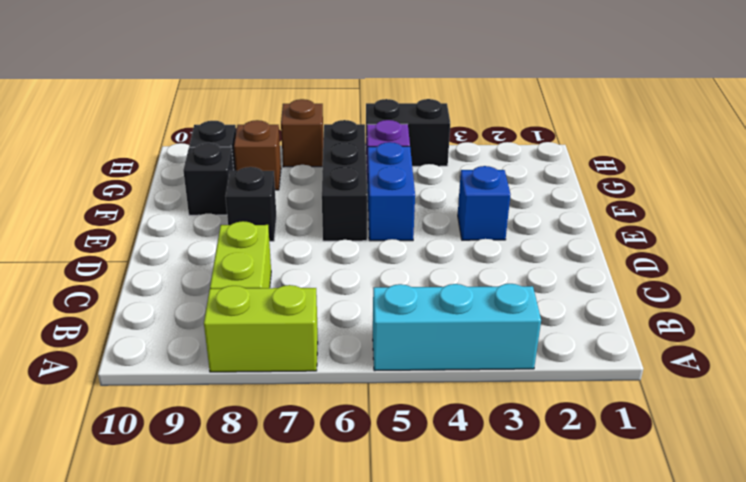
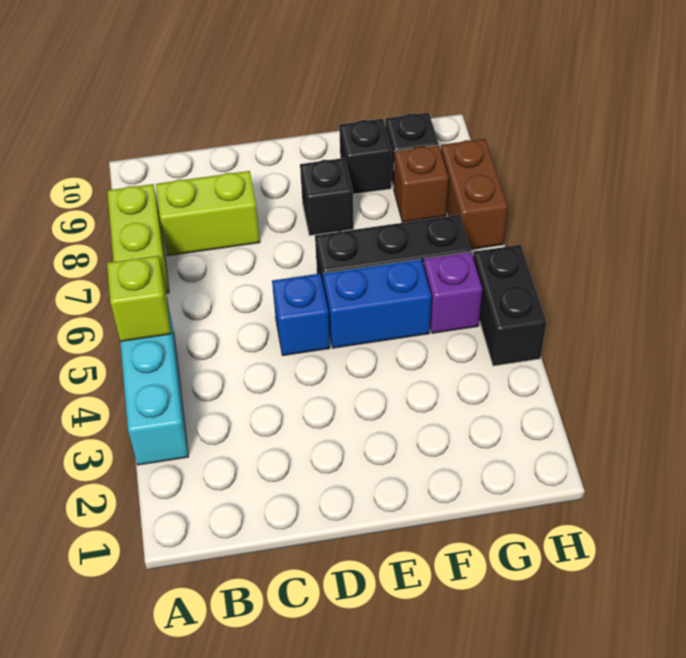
none -> lime brick A5 level 2
blue brick E3 level 1 -> blue brick D5 level 1
brown brick H7 level 1 -> brown brick H7:H8 level 1

